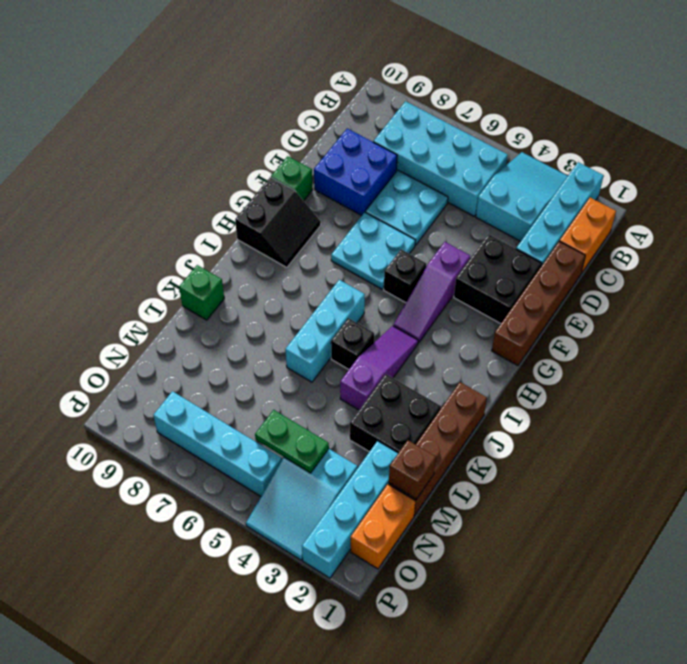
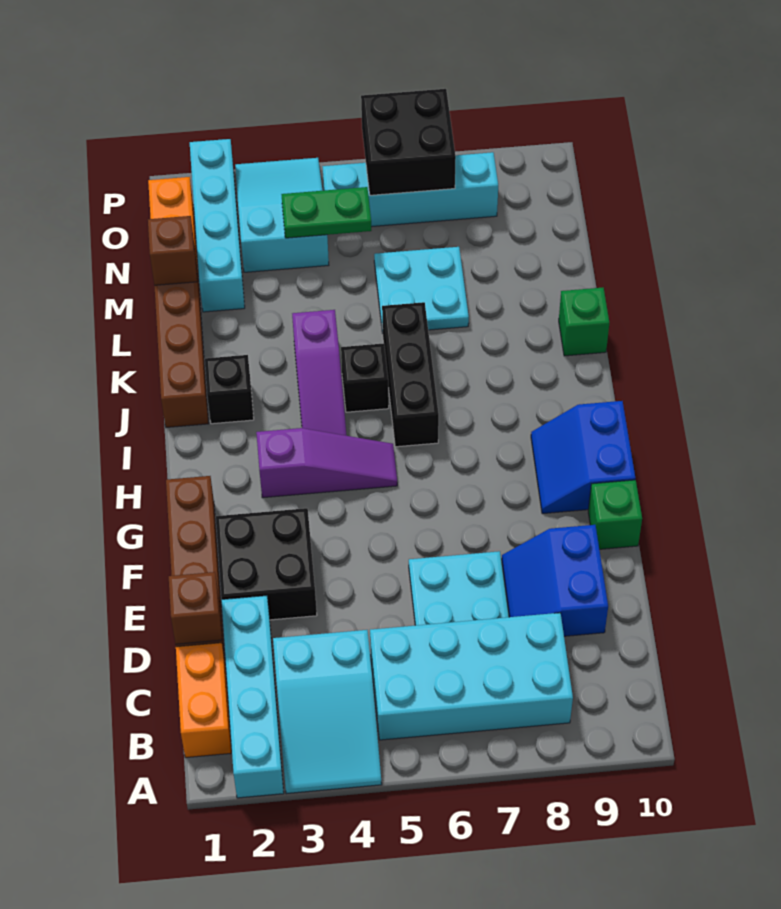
none -> brown brick D1 level 2
blue brick D8:E9 level 1 -> blue slope D8:E9 level 1 top 9
purple slope F4:H4 level 1 top F -> purple slope H3:H5 level 1 top 3
cyan plate F6:G7 level 1 -> cyan plate L6:M7 level 1
black brick G5 level 1 -> black brick J2 level 1
black slope G9:H10 level 1 top 10 -> blue slope G9:H10 level 1 top 10
cyan brick I6:K6 level 1 -> black brick I6:K6 level 1
black brick K2:L3 level 1 -> black brick O6:P7 level 2

